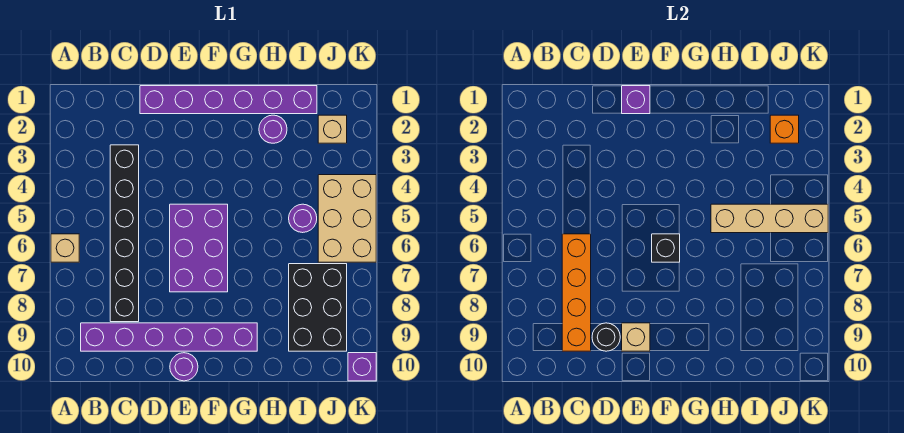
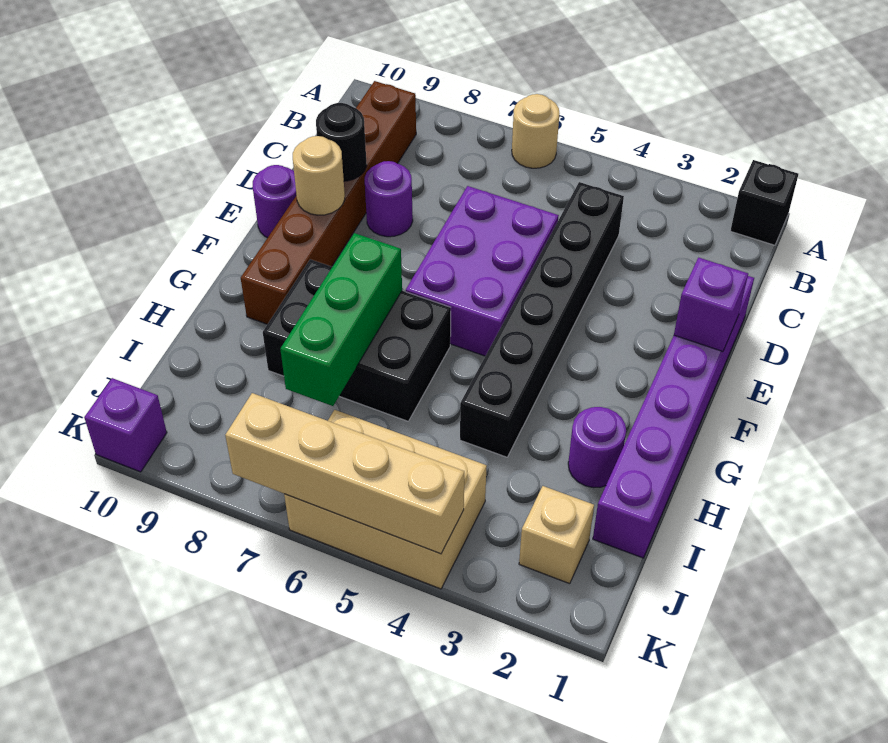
tan brick A6 level 1 -> tan round brick A6 level 1
purple brick B9:G9 level 1 -> brown brick B9:G9 level 1
black brick C3:C8 level 1 -> black brick C4:H4 level 1
orange brick C6:C9 level 2 -> none
purple brick E5:F7 level 1 -> purple brick D5:F6 level 1
tan brick E9 level 2 -> tan round brick E9 level 2
black brick F6 level 2 -> black brick A1 level 1
none -> green brick G7:I7 level 2
tan brick H5:K5 level 2 -> tan brick K4:K7 level 2
purple round brick I5 level 1 -> purple round brick D8 level 1
black brick I7:J9 level 1 -> black brick G6:H8 level 1
orange brick J2 level 2 -> none

